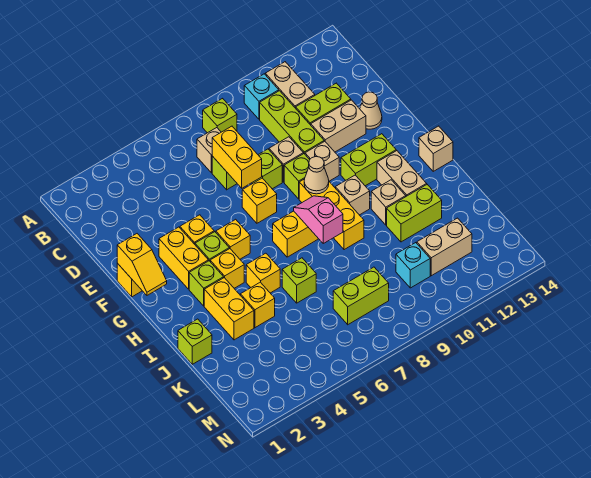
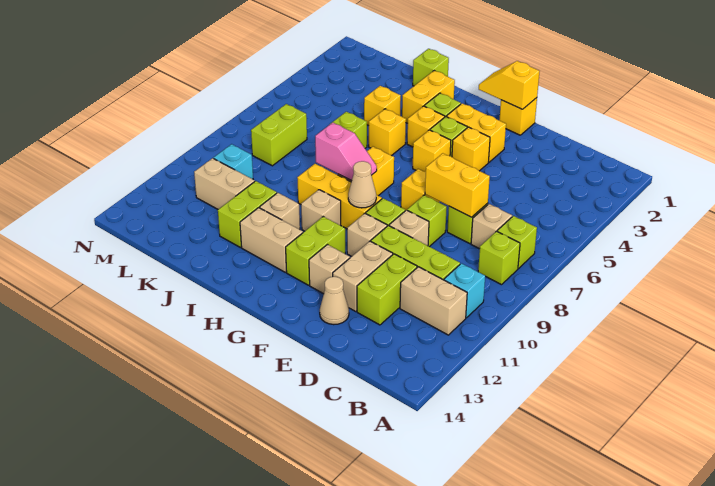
none -> lime brick B7 level 1
tan brick H14 level 1 -> tan brick F12 level 1
yellow brick I3:J3 level 1 -> yellow brick I2:I3 level 1
tan brick L11:L12 level 1 -> tan brick K11:L11 level 1

